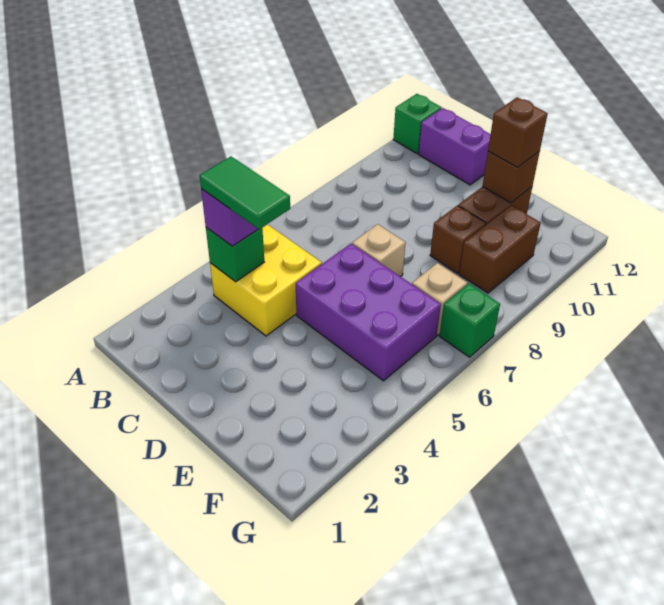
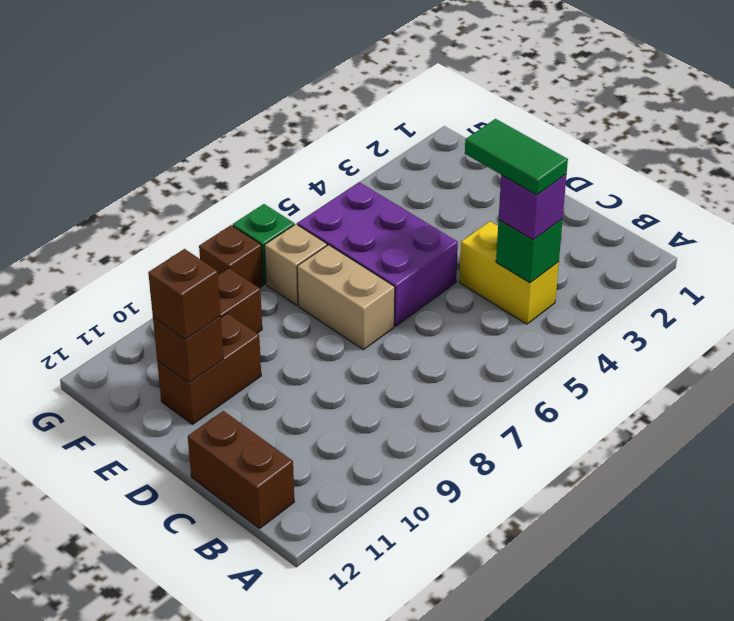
green brick A12 level 1 -> none
yellow brick B4:C5 level 1 -> yellow brick B4:C4 level 1
purple brick B12:C12 level 1 -> brown brick B12:C12 level 1
tan brick D7 level 1 -> tan brick D7:E7 level 1
brown brick E9 level 1 -> brown brick G8 level 1

